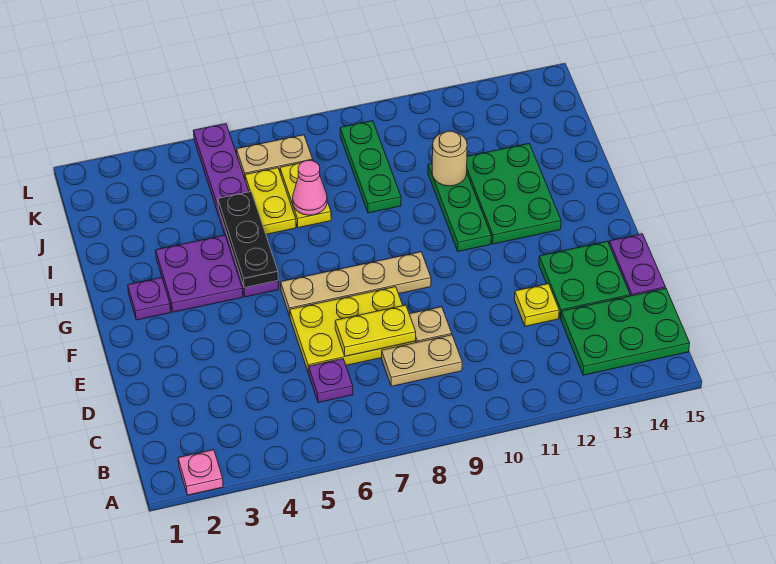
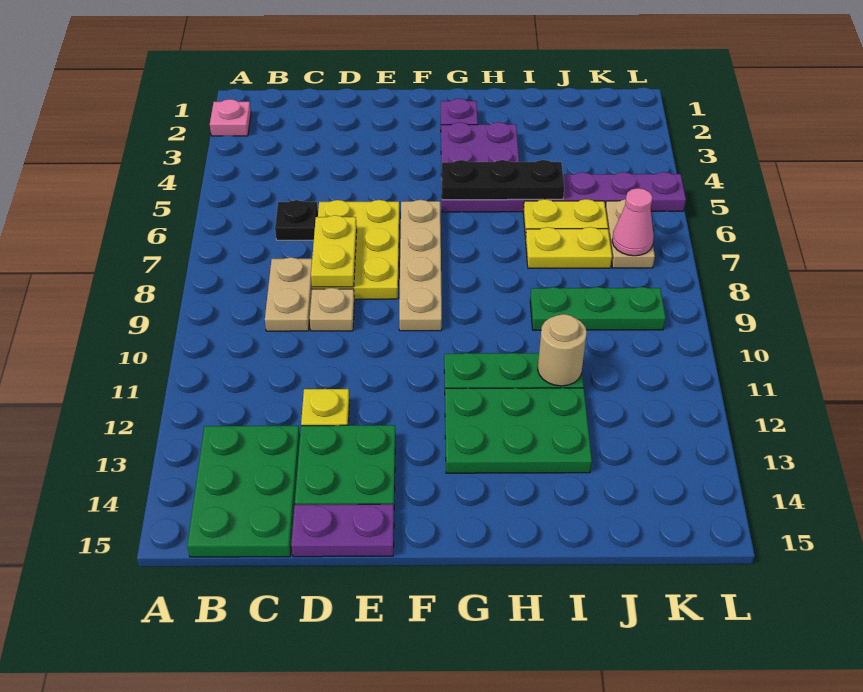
purple plate C6 level 1 -> black plate C6 level 1
pink cone I7 level 2 -> pink cone K7 level 2

